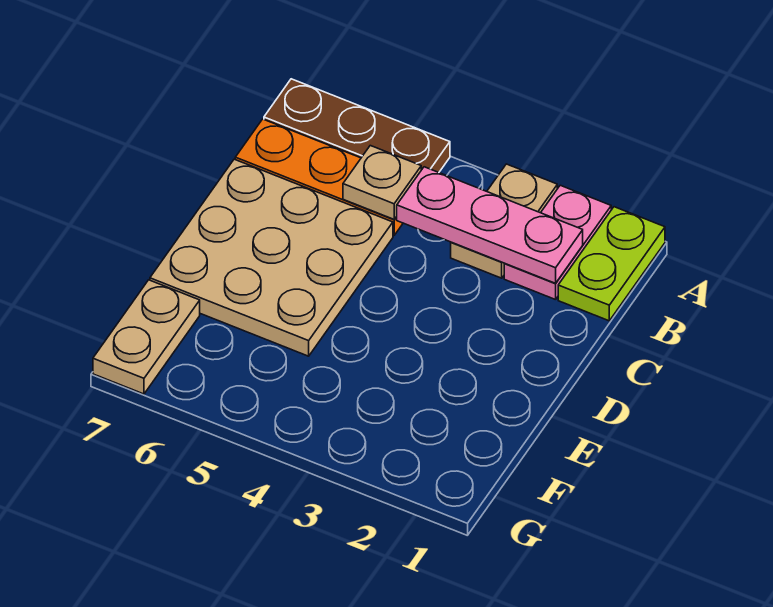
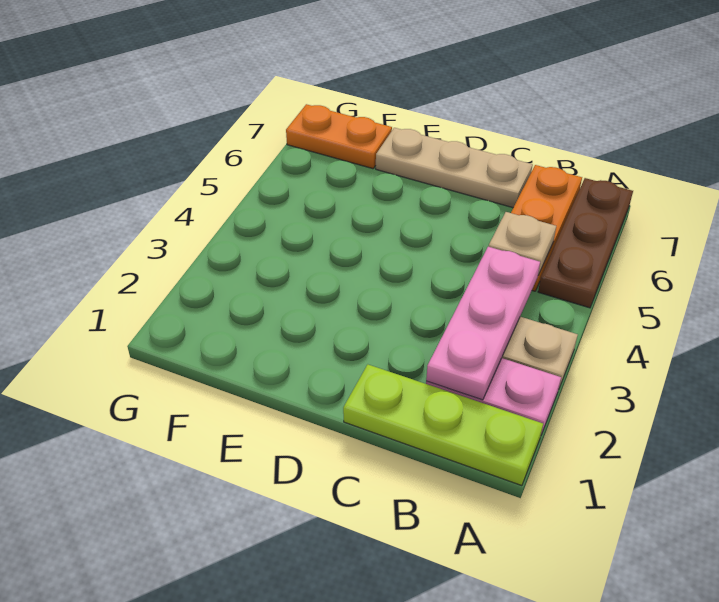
lime plate A1:B1 level 1 -> lime plate A1:C1 level 1
tan plate C5:E7 level 1 -> tan plate C7:E7 level 1
tan plate F7:G7 level 1 -> orange plate F7:G7 level 1

